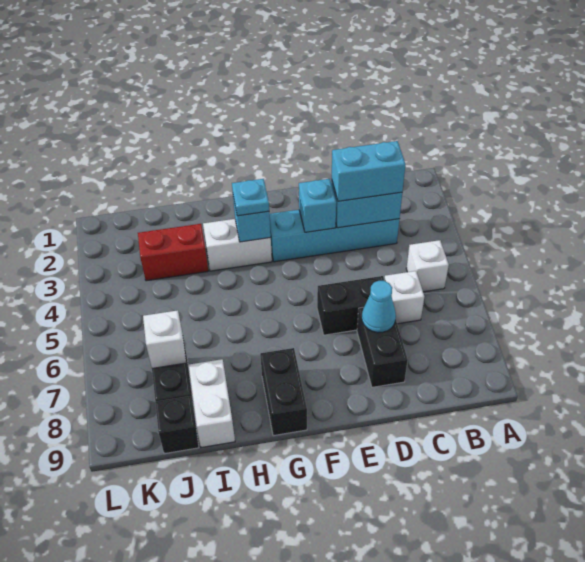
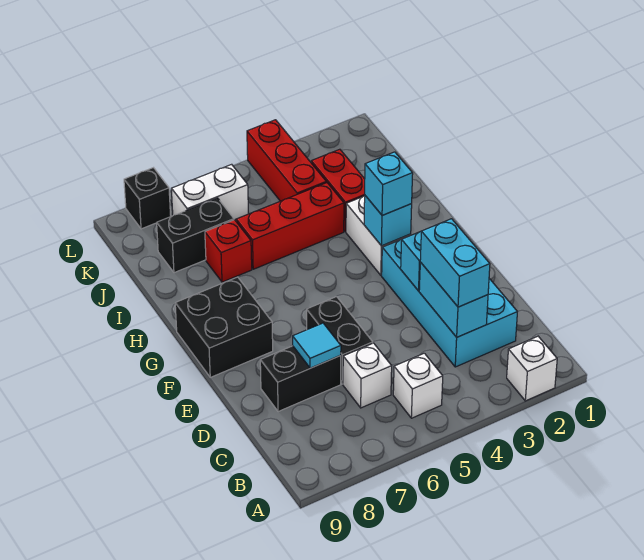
cyan brick C3:F3 level 1 -> cyan brick C2:F3 level 1
cyan cone D7 level 2 -> cyan tile D7 level 2
cyan plate G3 level 3 -> cyan brick G3 level 3
black brick G8:G9 level 1 -> black brick F8:G9 level 1
none -> red brick I4:I6 level 1
none -> red brick I7 level 1
white brick I8:I9 level 1 -> white brick K6:K7 level 1
none -> red brick J4:L4 level 1
white brick J7 level 2 -> white brick A2 level 1
black brick J9 level 1 -> black brick L8 level 1

